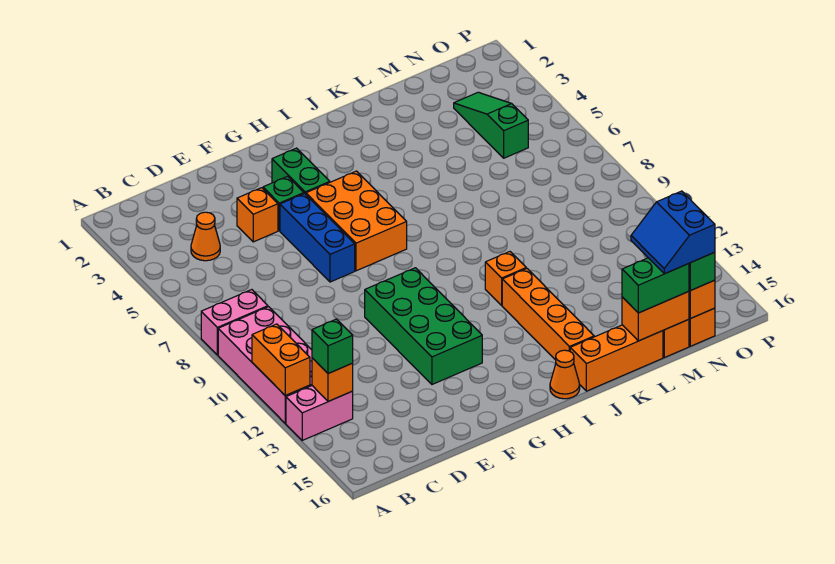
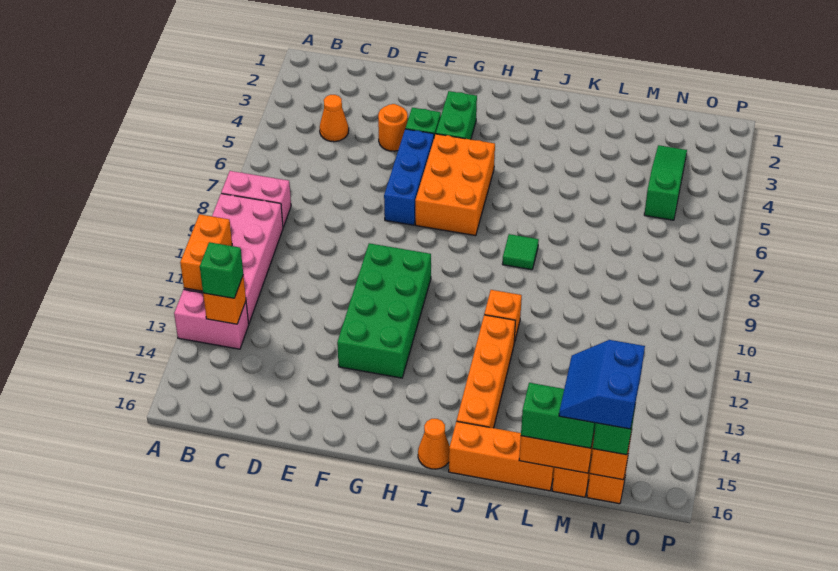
orange brick E4 level 1 -> orange round brick E4 level 1
none -> green tile J8 level 1

